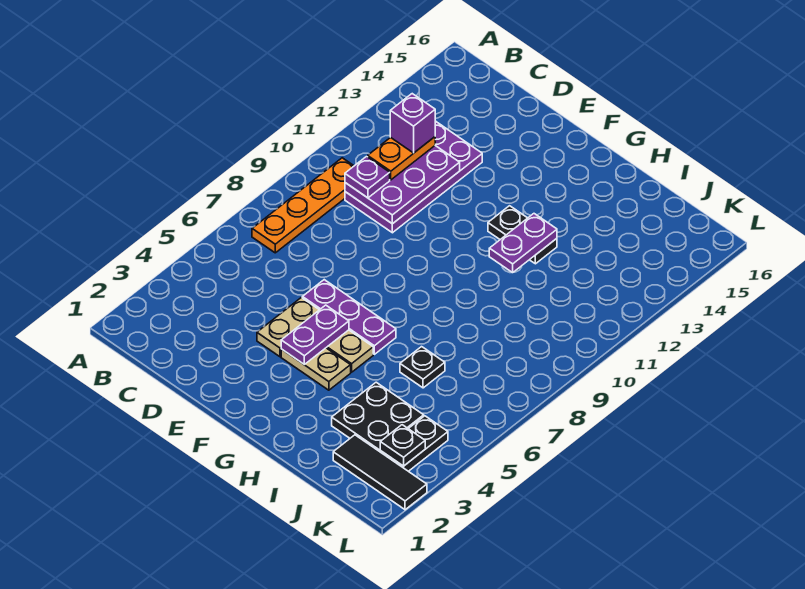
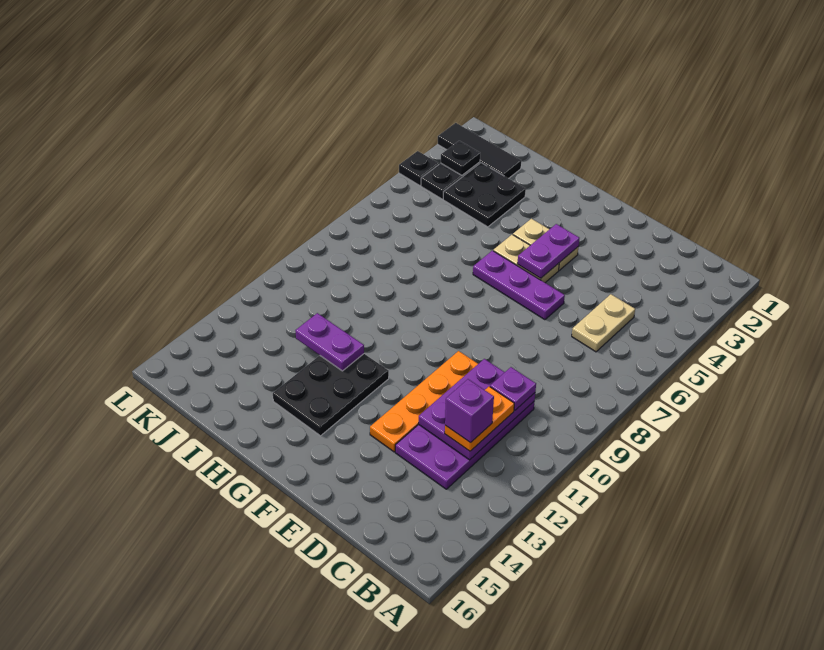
orange plate B7:B10 level 1 -> orange plate E10:E13 level 1
tan plate E4:E5 level 1 -> tan plate C5:C6 level 1
black plate G12:H12 level 1 -> black plate G12:H14 level 1
purple plate H11:H12 level 2 -> purple plate H12:I12 level 2
black plate I6 level 1 -> black plate L4 level 1

